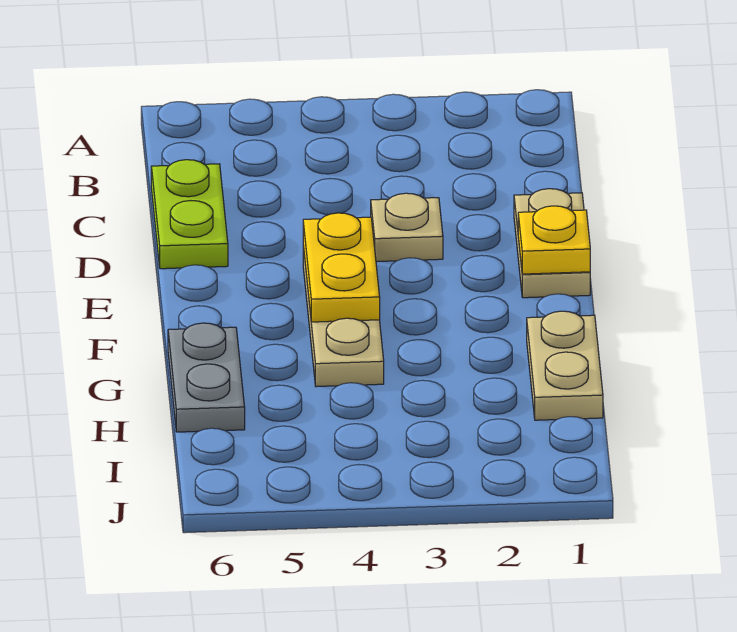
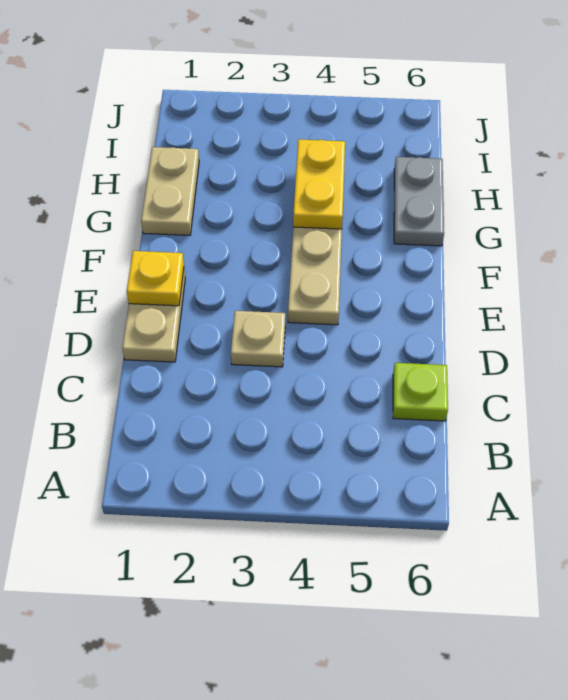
lime plate C6:D6 level 1 -> lime plate C6 level 1
yellow plate E4:F4 level 2 -> yellow plate G4:H4 level 2

